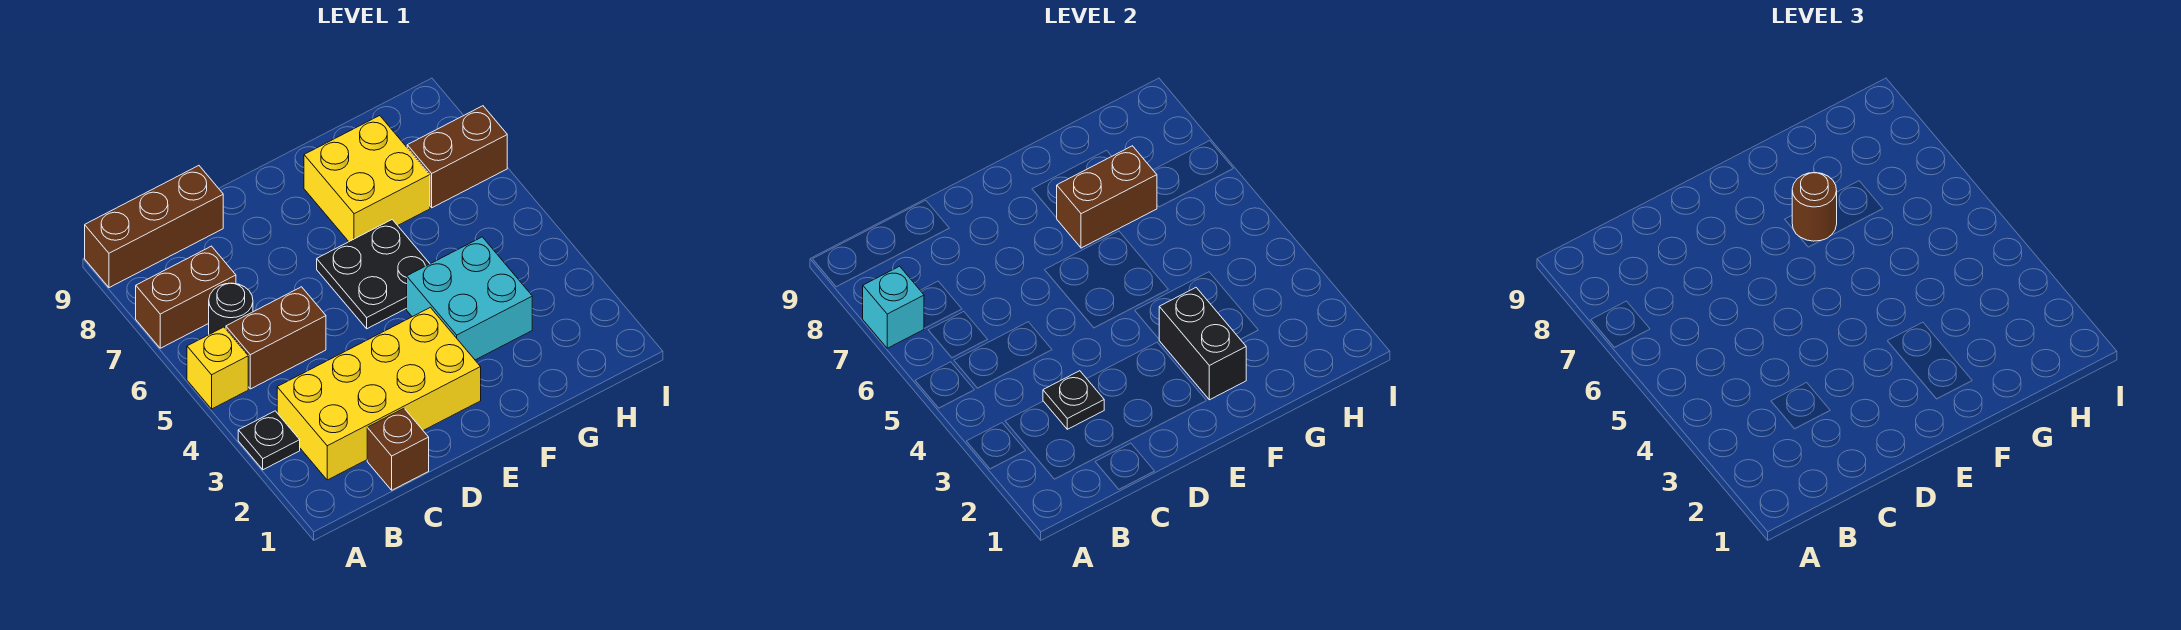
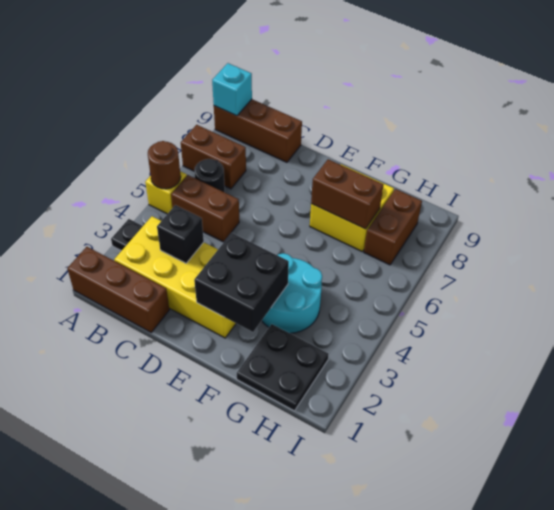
cyan brick A7 level 2 -> cyan brick A9 level 2
brown brick C1 level 1 -> brown brick A1:C1 level 1
black plate C3 level 2 -> black brick C3 level 2
black plate E5:F6 level 1 -> black plate G1:H2 level 1
black brick F2:F3 level 2 -> black brick E2:F3 level 2
cyan brick F3:G4 level 1 -> cyan round brick F3:G4 level 1
brown round brick F7 level 3 -> brown round brick A5 level 2
brown brick H7:I7 level 1 -> brown brick H7:H8 level 1

